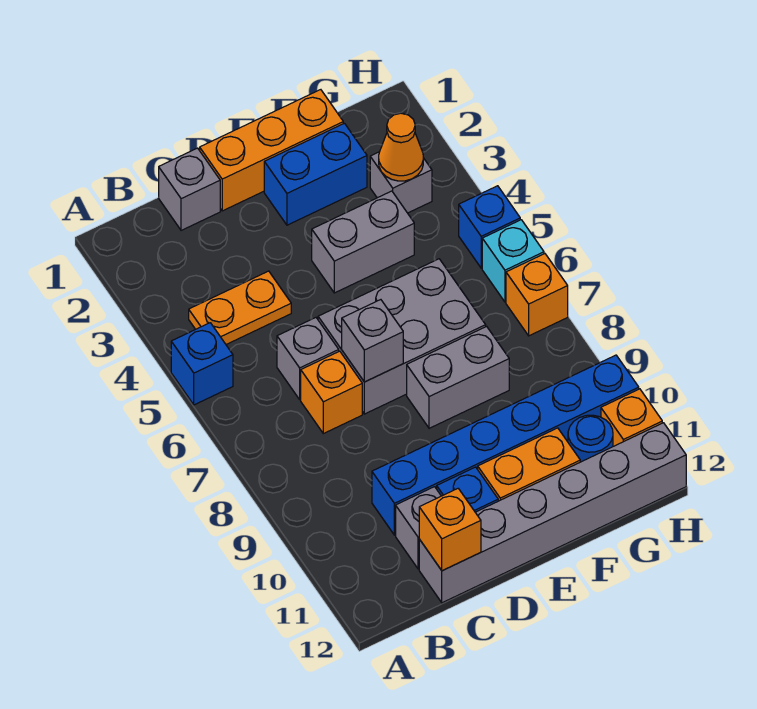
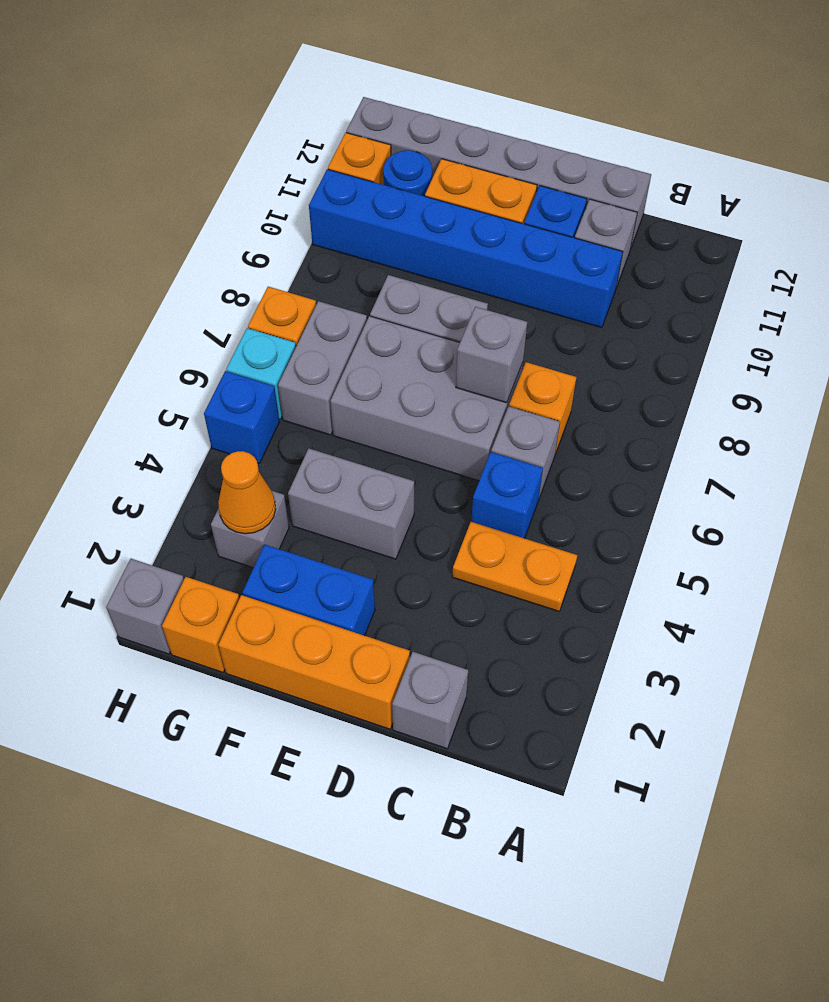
blue brick A5 level 1 -> blue brick C5 level 1
orange brick C12 level 2 -> orange brick G1 level 1
none -> grey brick G6:G7 level 1
none -> grey brick H1 level 1

